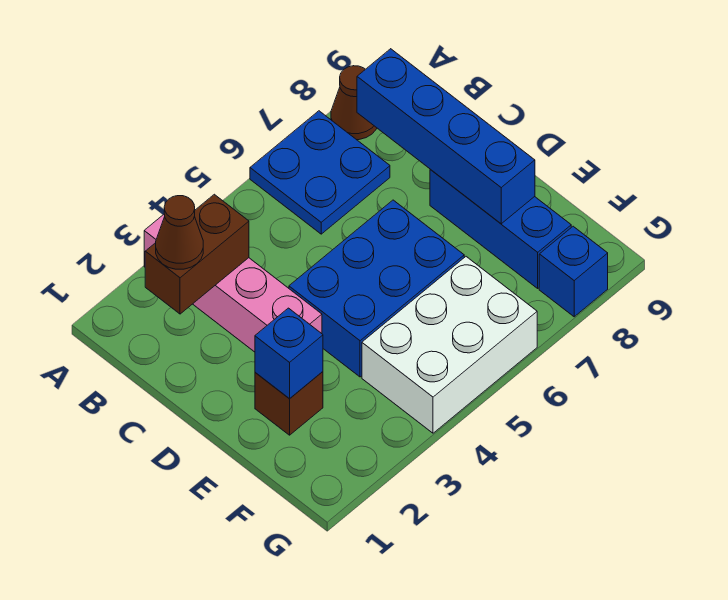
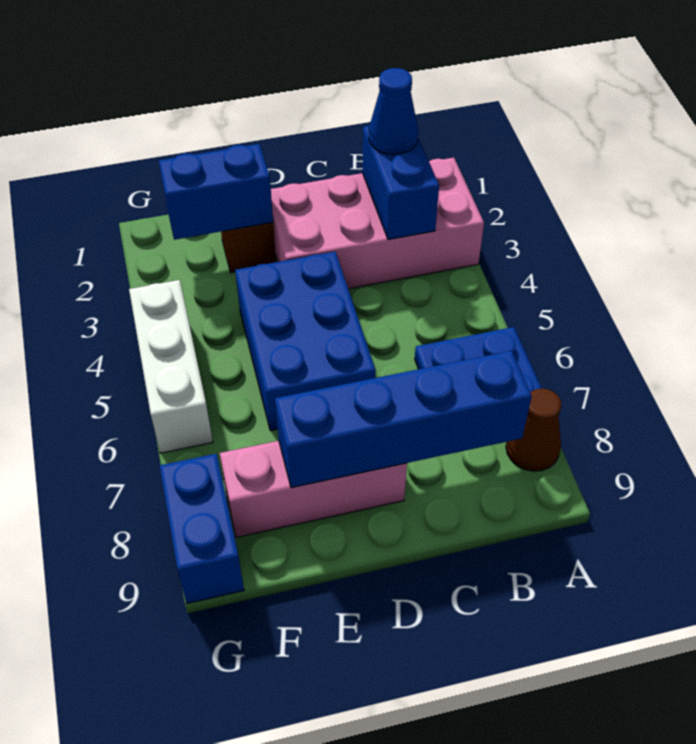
pink brick A3:D3 level 1 -> pink brick A2:D3 level 1
brown brick B2:B3 level 2 -> blue brick B2:B3 level 2
brown cone B2 level 3 -> blue cone B2 level 3
blue brick D8:F8 level 1 -> pink brick D8:F8 level 1
blue brick E2 level 2 -> blue brick E2:F2 level 2
white brick F4:G6 level 1 -> white brick G4:G6 level 1
blue brick G8 level 1 -> blue brick G8:G9 level 1

